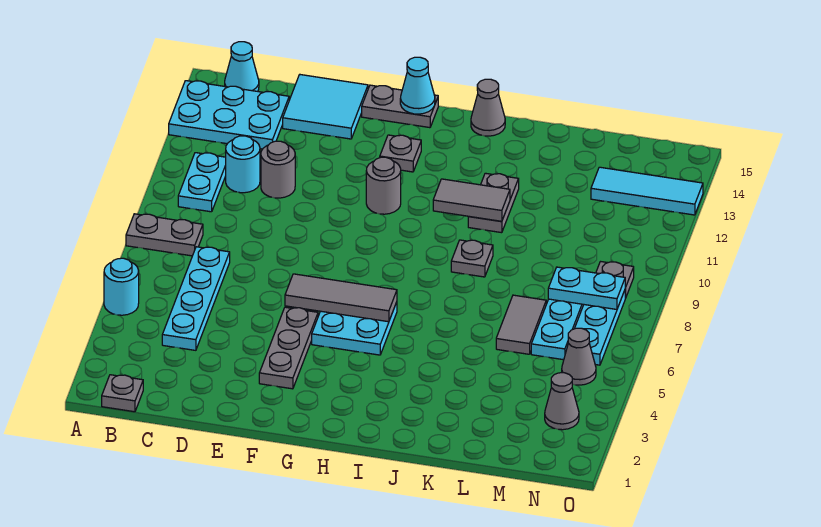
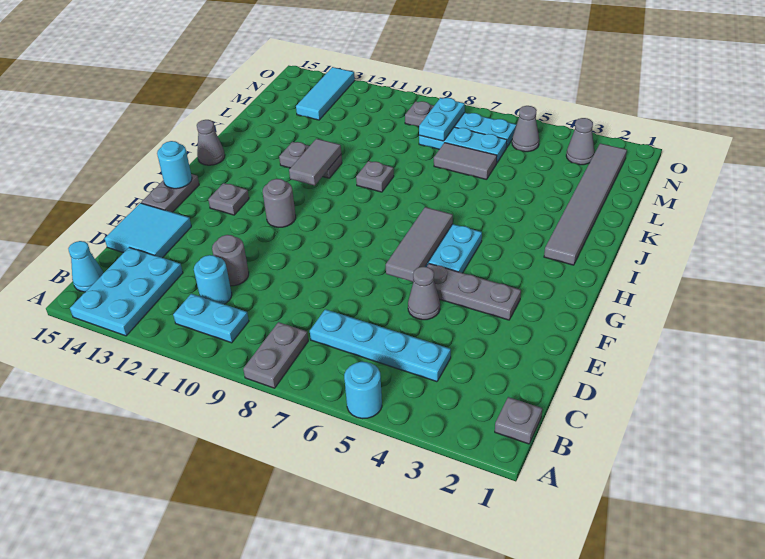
none -> grey cone E5 level 1
cyan cone G15 level 2 -> cyan round brick G15 level 2
none -> grey tile I2:N2 level 1

